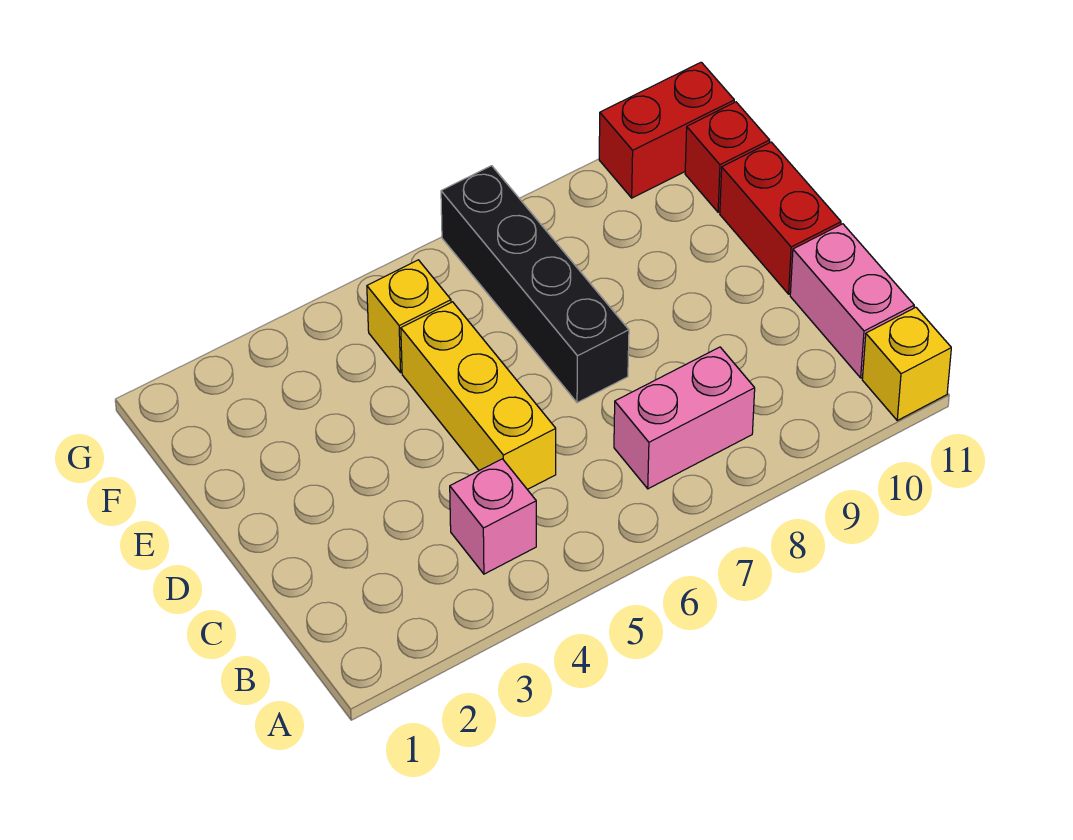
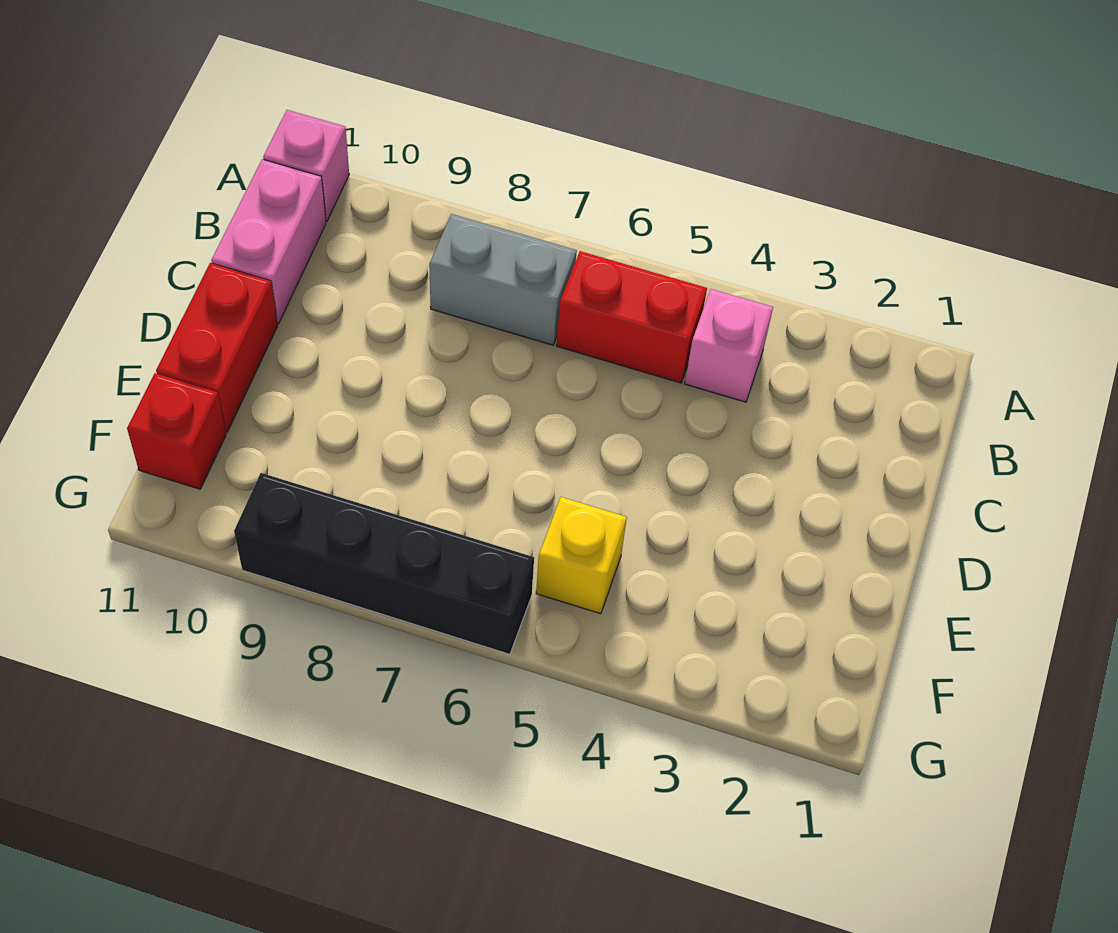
yellow brick A11 level 1 -> pink brick A11 level 1
pink brick B7:B8 level 1 -> grey brick B7:B8 level 1
yellow brick C5:E5 level 1 -> none
black brick D7:G7 level 1 -> black brick G6:G9 level 1
red brick G10:G11 level 1 -> red brick B5:B6 level 1

